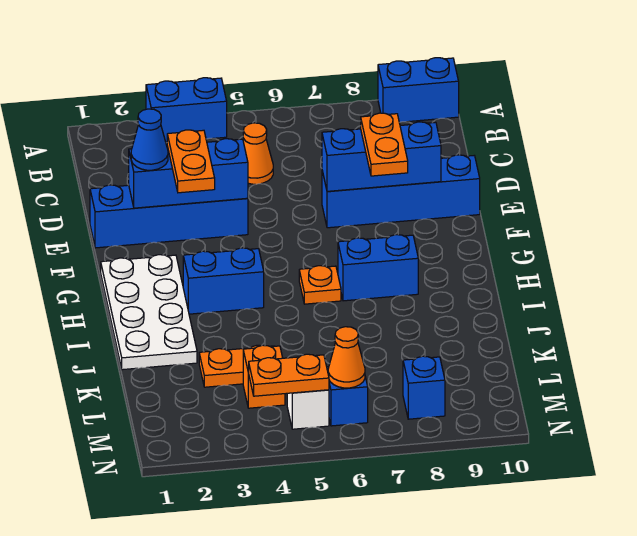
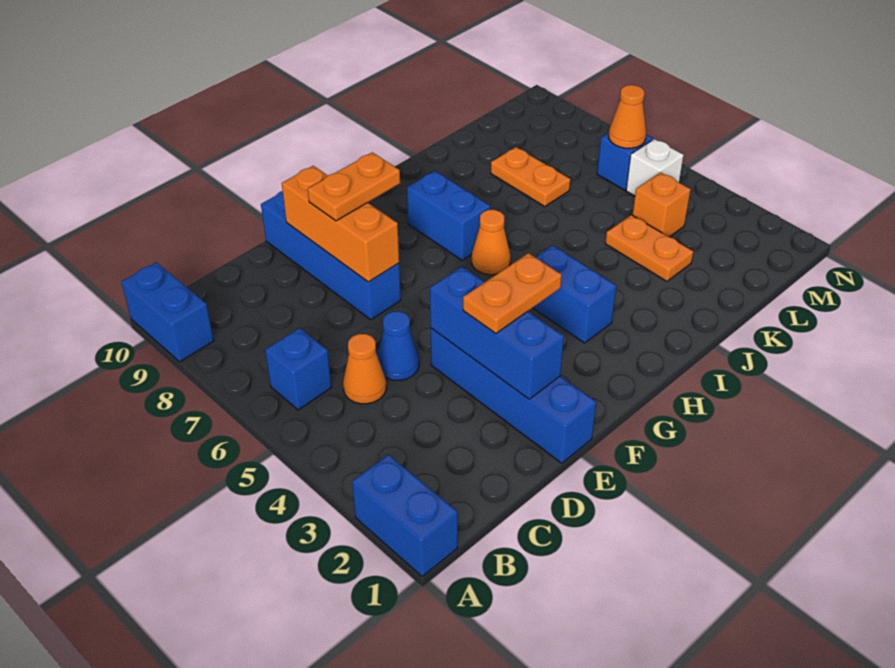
blue brick A3:A4 level 1 -> blue brick A1:A2 level 1
blue cone E2 level 3 -> blue cone D5 level 1
blue brick E7:E9 level 2 -> orange brick E7:E9 level 2
white plate G1:J2 level 1 -> none
orange plate H6 level 1 -> orange cone H6 level 1
orange plate M4:M5 level 2 -> orange plate K7:K8 level 1
blue brick M8 level 1 -> blue brick B6 level 1

